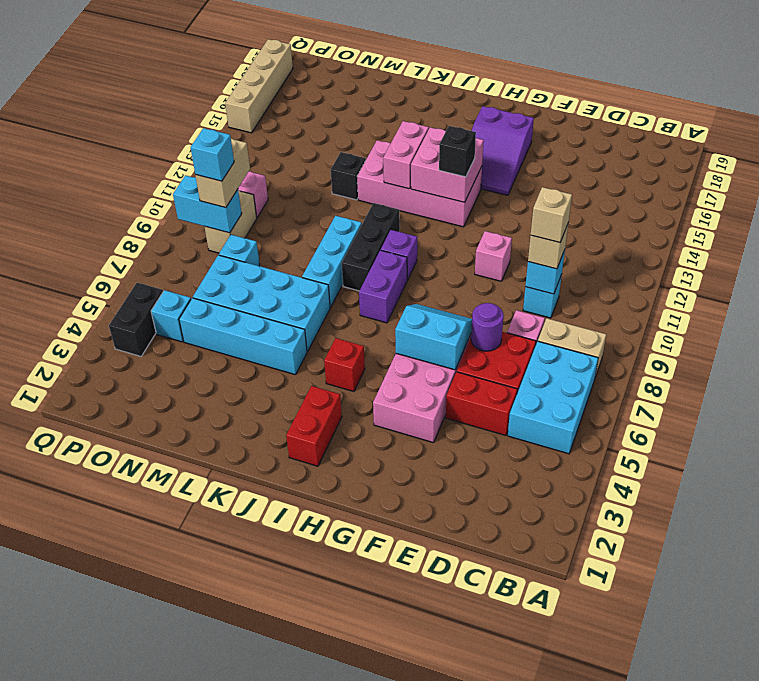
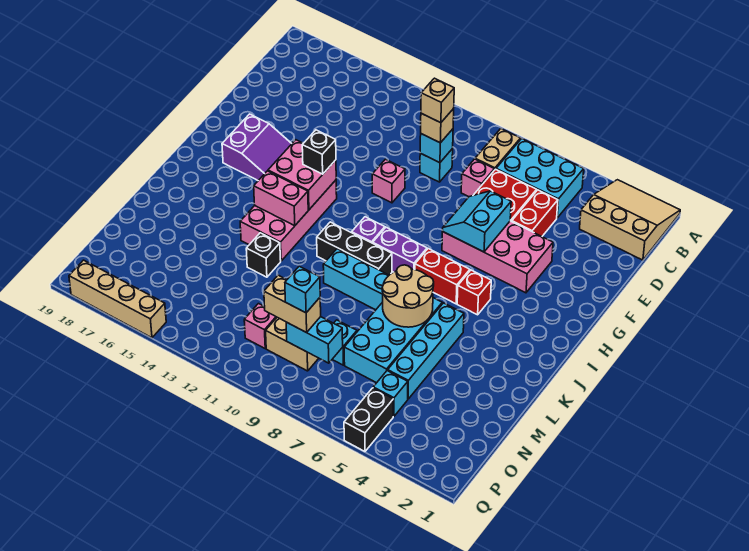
none -> tan slope A1:C3 level 1 top C
purple round brick E7 level 2 -> none
red brick I2:I3 level 1 -> red brick I6:I7 level 1
none -> tan round brick K6:L7 level 2
cyan brick O9:P9 level 2 -> cyan brick O8:O9 level 2
black brick P4:P5 level 1 -> black brick P5:Q5 level 1

